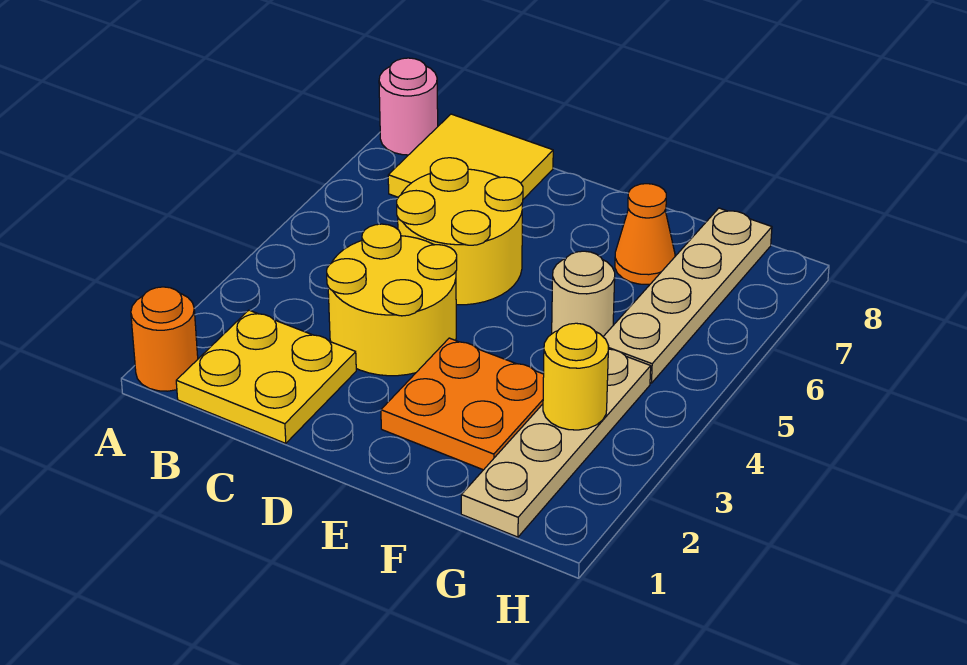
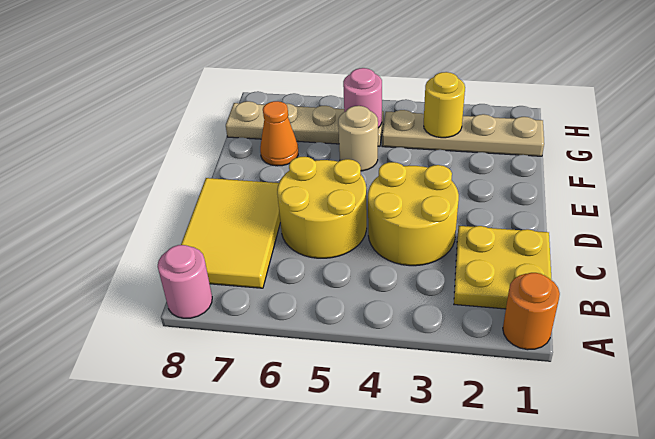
yellow tile B7:C8 level 1 -> yellow tile B7:D8 level 1
orange plate E2:F3 level 1 -> none
none -> pink round brick G5 level 2

